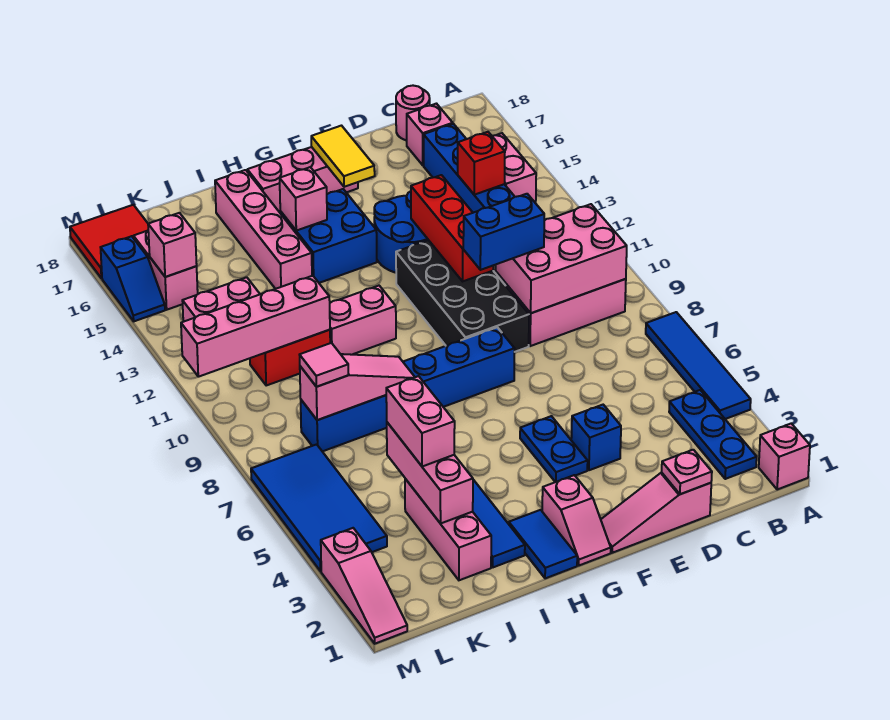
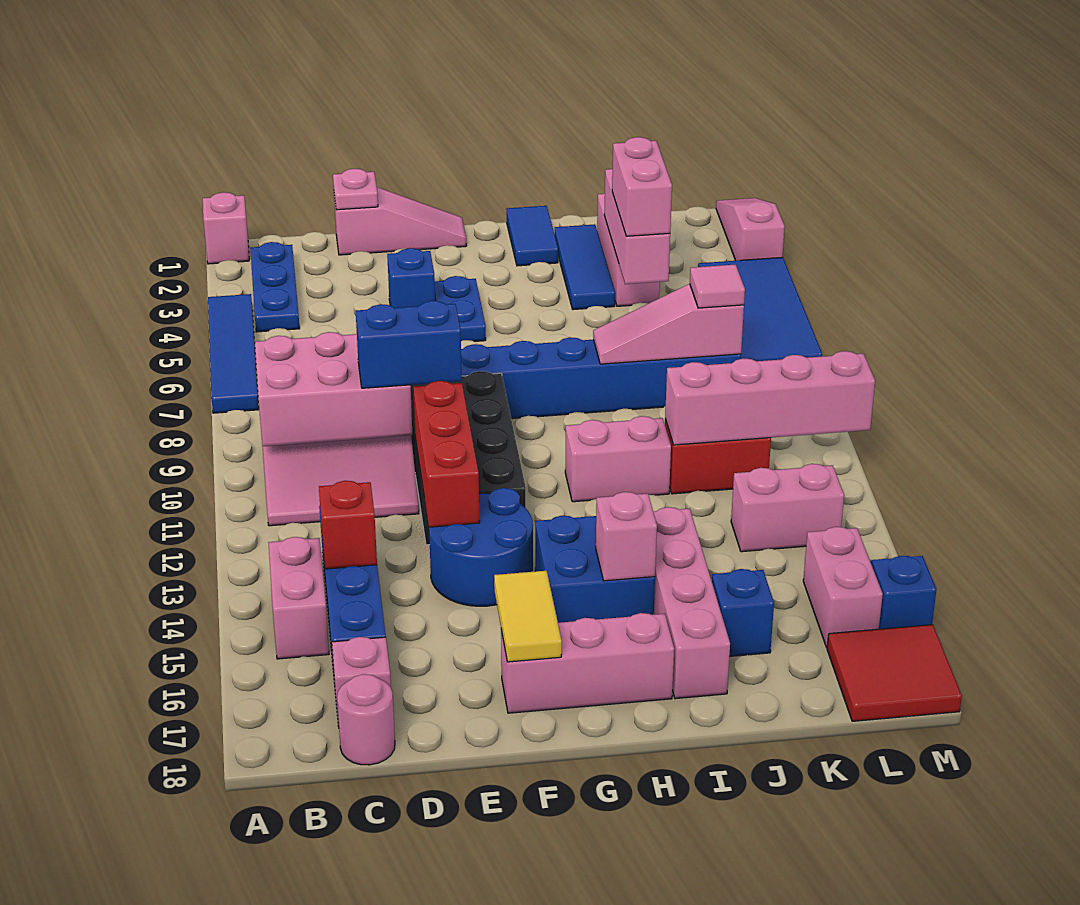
pink slope G1:G2 level 1 top 2 -> none
none -> blue brick J16 level 1
pink brick L15 level 2 -> none

